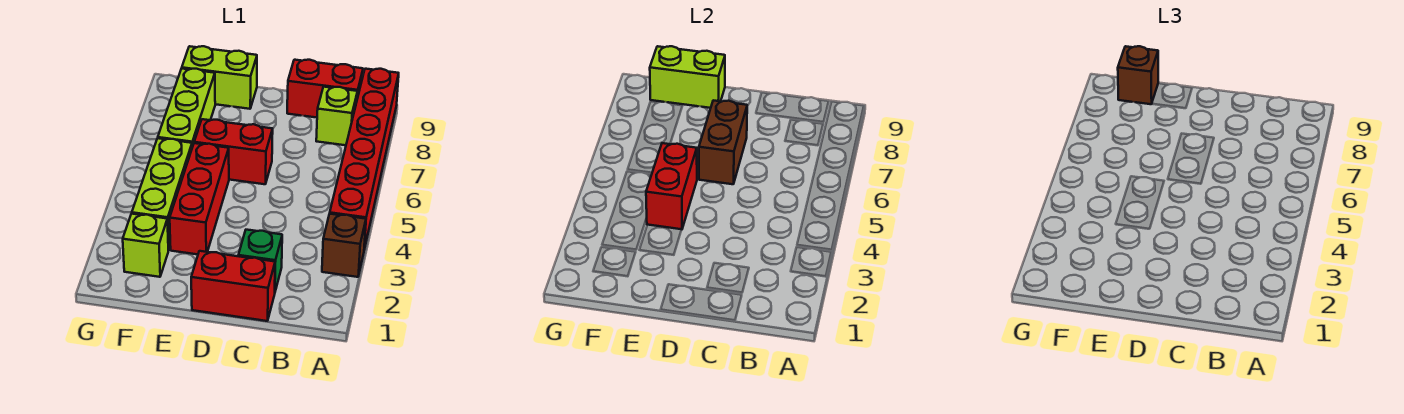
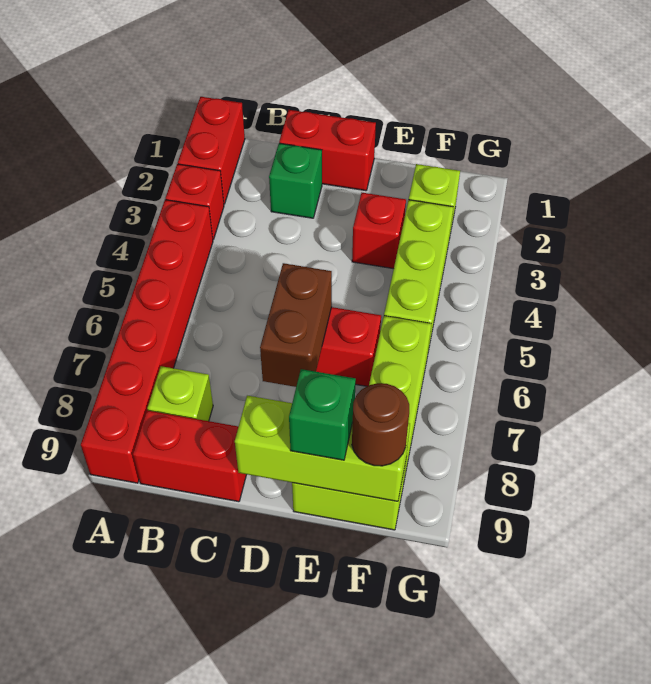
brown brick A3 level 1 -> red brick A3 level 1
red brick E3:E5 level 1 -> red brick E3 level 1
red brick E4:E5 level 2 -> red brick A1:A2 level 1
lime brick E9:F9 level 2 -> lime brick D9:F9 level 2
none -> green brick E9 level 3
brown brick F9 level 3 -> brown round brick F9 level 3

